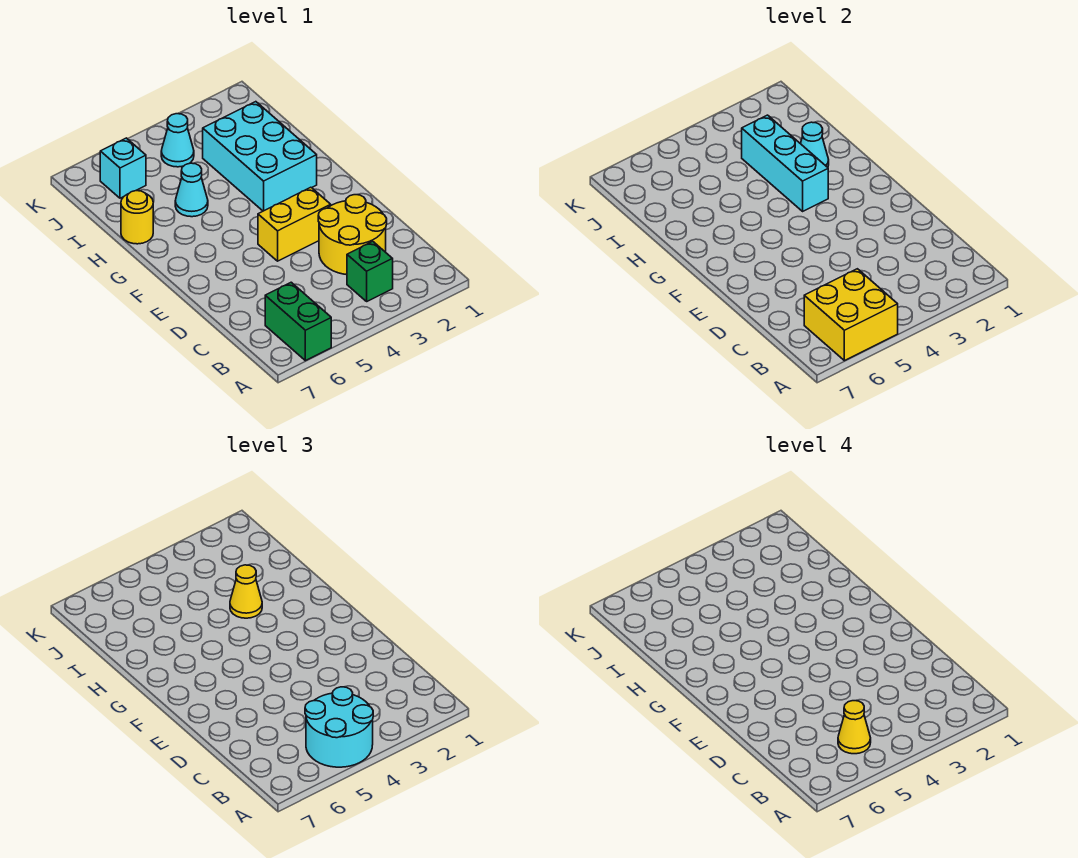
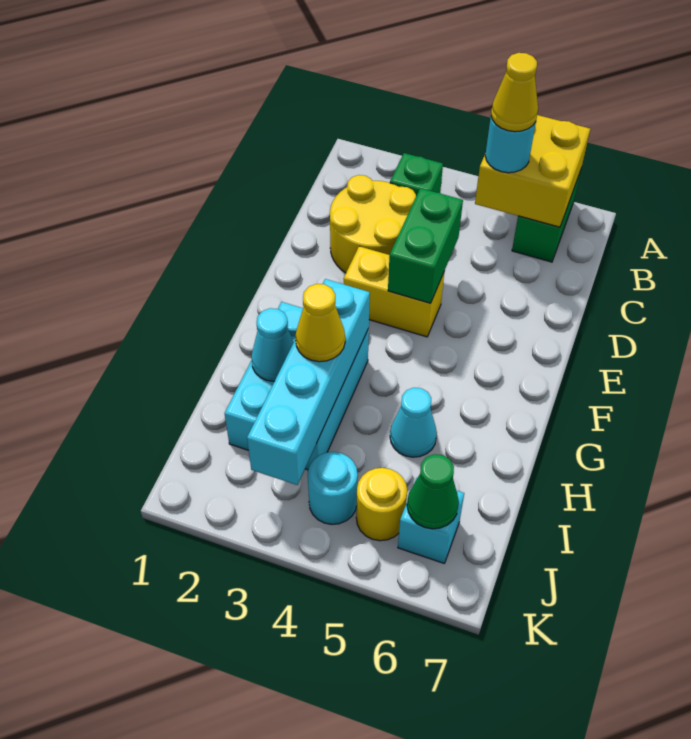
cyan round brick A4:B5 level 3 -> cyan round brick B5 level 3
none -> green brick D4:E4 level 2
cyan brick G3:I3 level 2 -> cyan brick G3:J3 level 2
yellow round brick H7 level 1 -> yellow round brick J5 level 1
cyan cone J4 level 1 -> cyan round brick J4 level 1
none -> green cone J6 level 2

